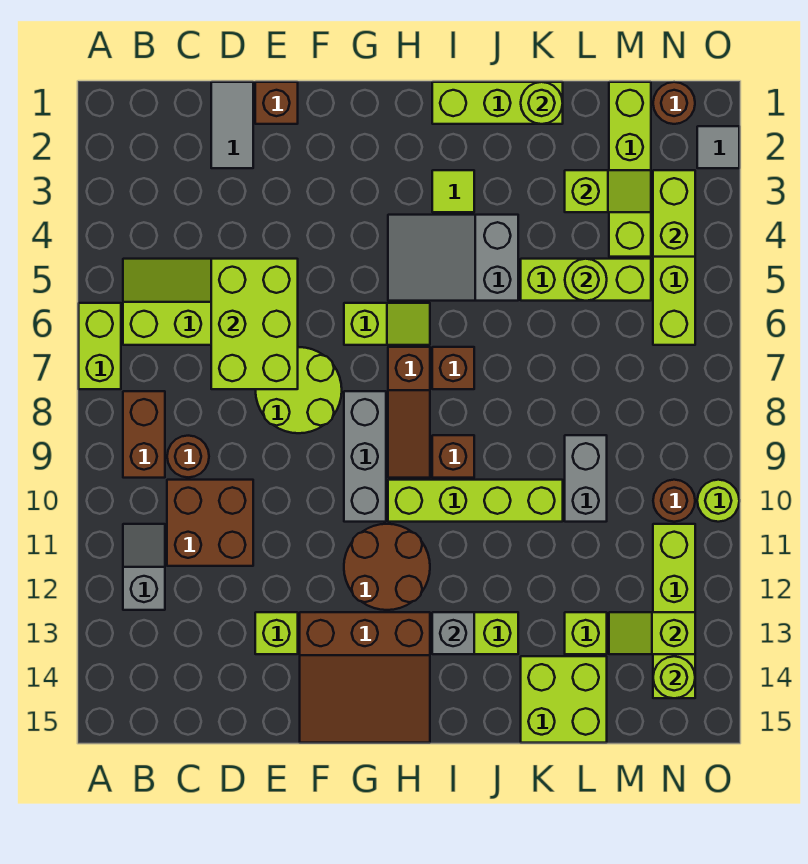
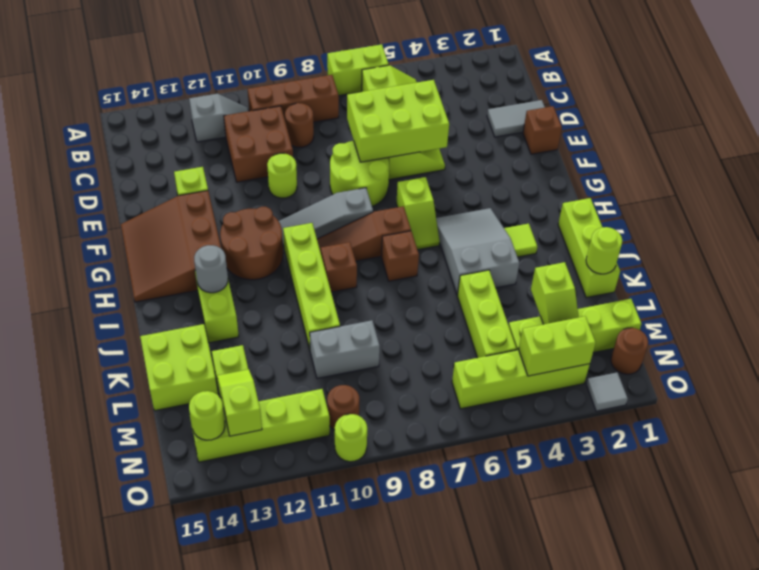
brown brick B8:B9 level 1 -> brown brick B8:B10 level 1
grey brick G8:G10 level 1 -> grey slope G8:G10 level 1 top 8
grey brick I13 level 2 -> grey round brick I13 level 2
lime round brick L5 level 2 -> lime round brick E10 level 1

